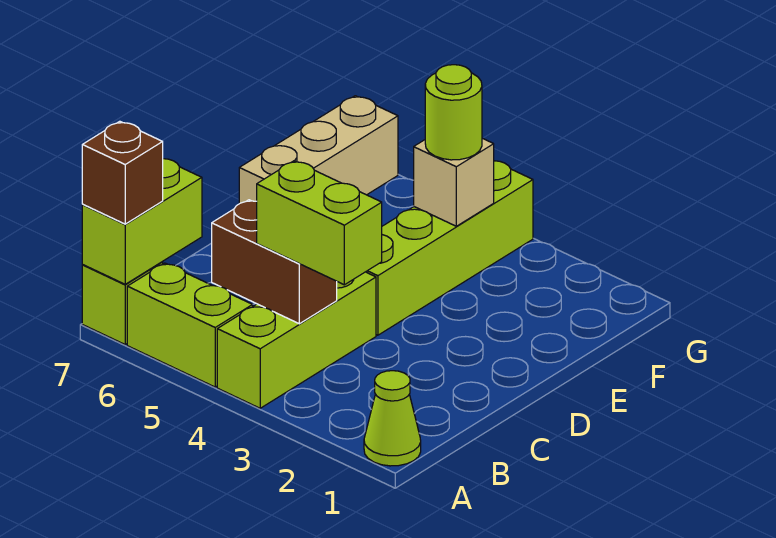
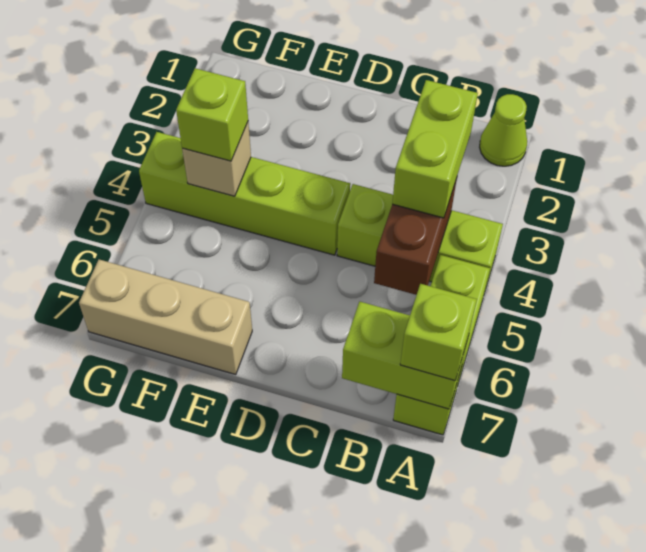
brown brick A7 level 3 -> lime brick A7 level 3
lime round brick F4 level 3 -> lime brick F4 level 3

